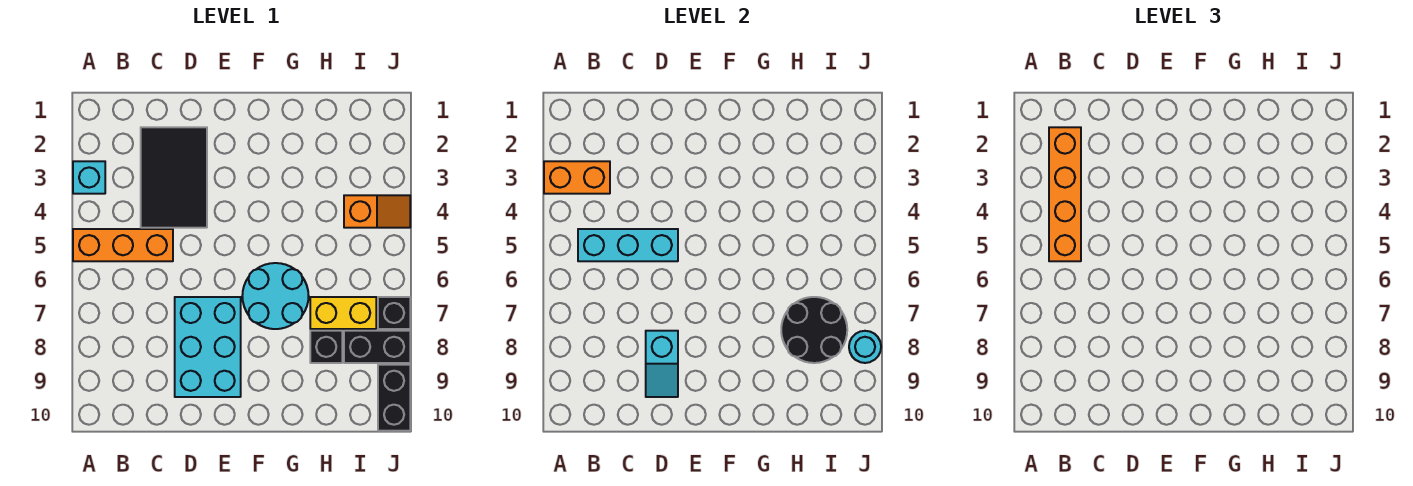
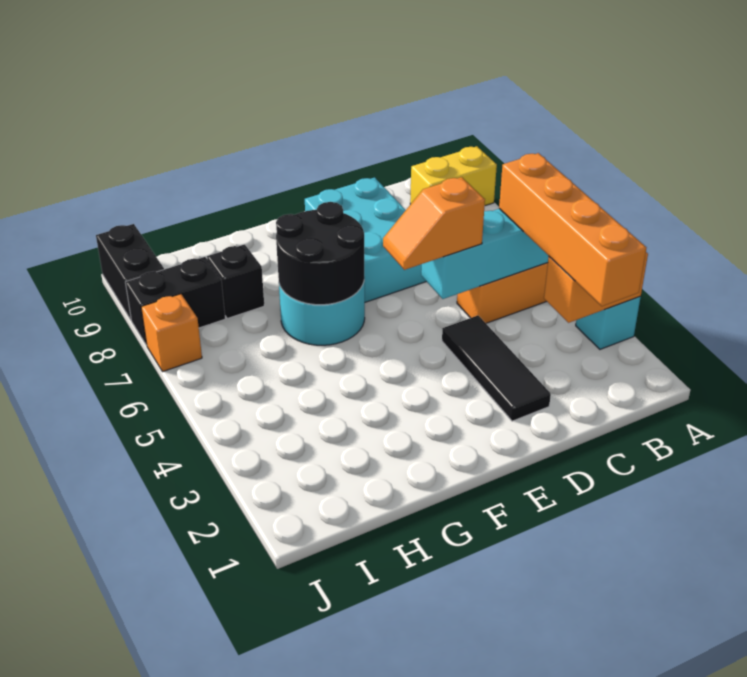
black tile C2:D4 level 1 -> black tile D2:D4 level 1
cyan slope D8:D9 level 2 top 8 -> none
yellow brick H7:I7 level 1 -> yellow brick A9:B9 level 1
black round brick H7:I8 level 2 -> black round brick F6:G7 level 2
orange slope I4:J4 level 1 top I -> orange slope D5:E5 level 3 top D
black brick J7 level 1 -> orange brick J7 level 1
cyan round brick J8 level 2 -> none

